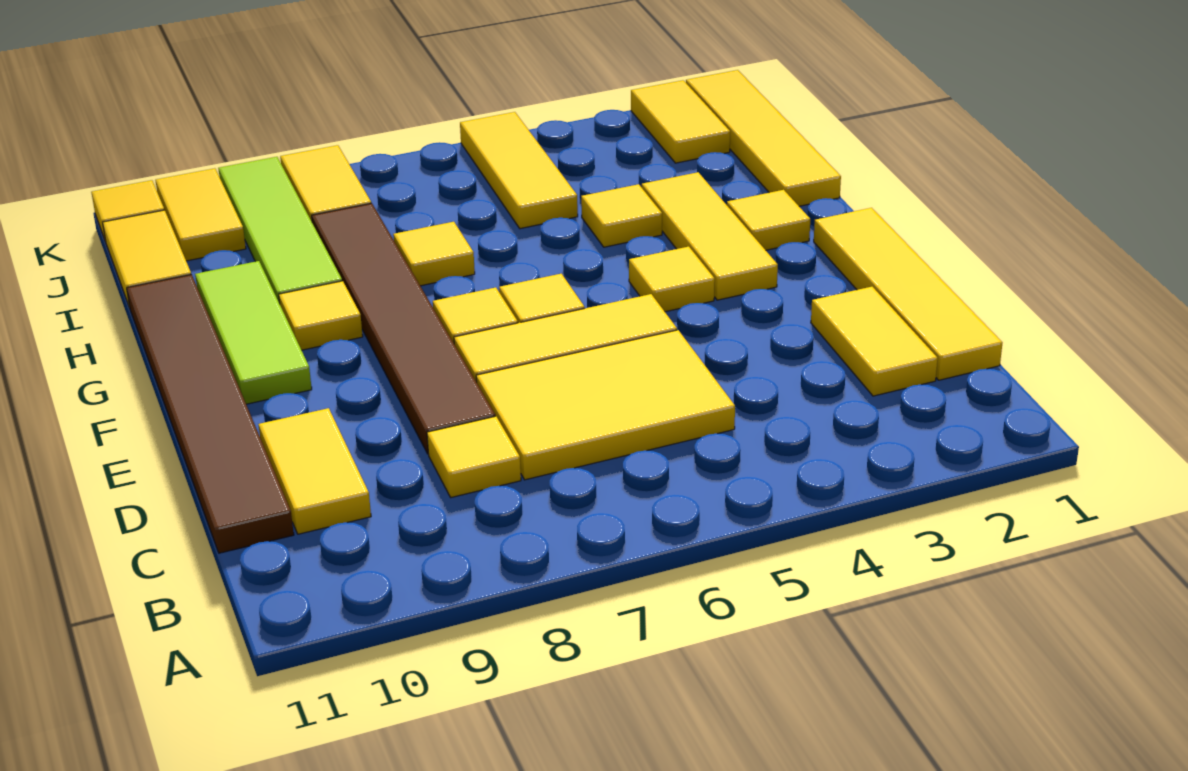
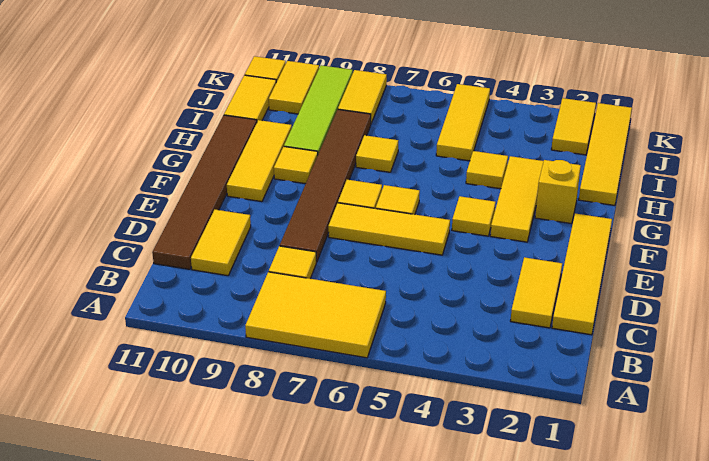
yellow tile C5:D7 level 1 -> yellow tile A6:B8 level 1
lime tile F10:H10 level 1 -> yellow tile F10:H10 level 1
yellow tile G2 level 1 -> yellow brick G2 level 1

